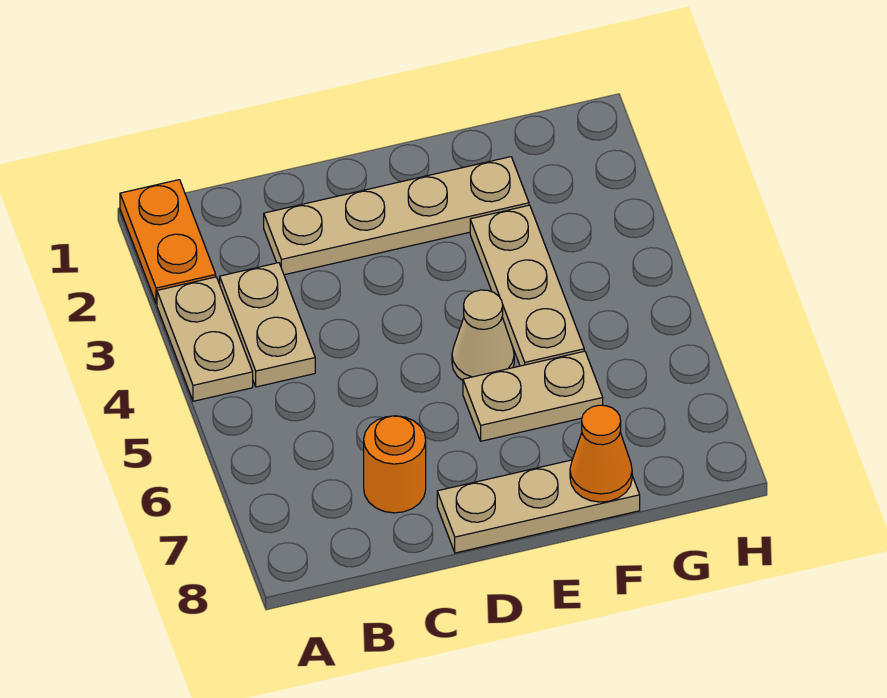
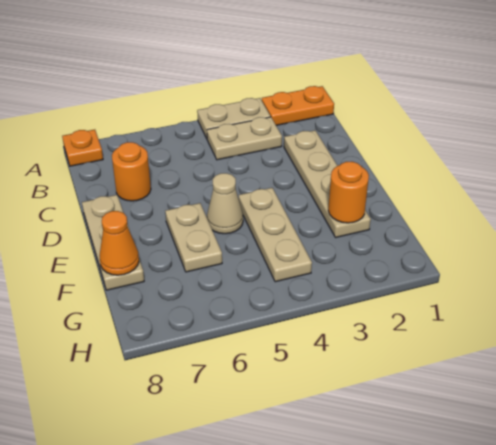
none -> orange plate A8 level 1
none -> orange round brick F2 level 2
tan plate F3:F5 level 1 -> tan plate E4:G4 level 1

